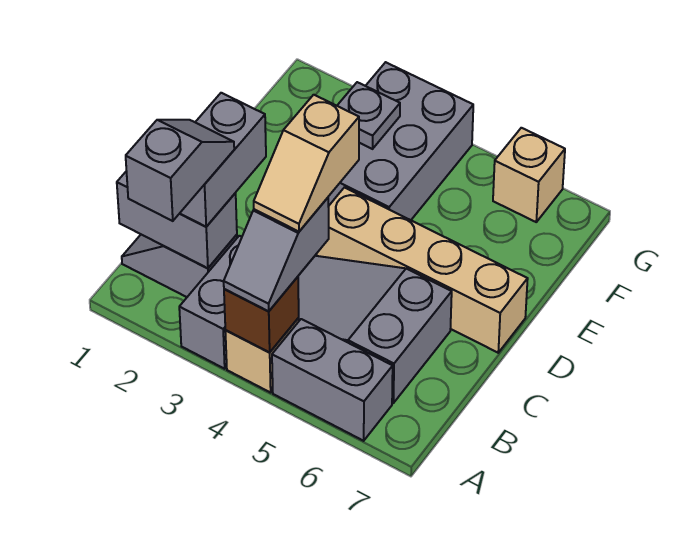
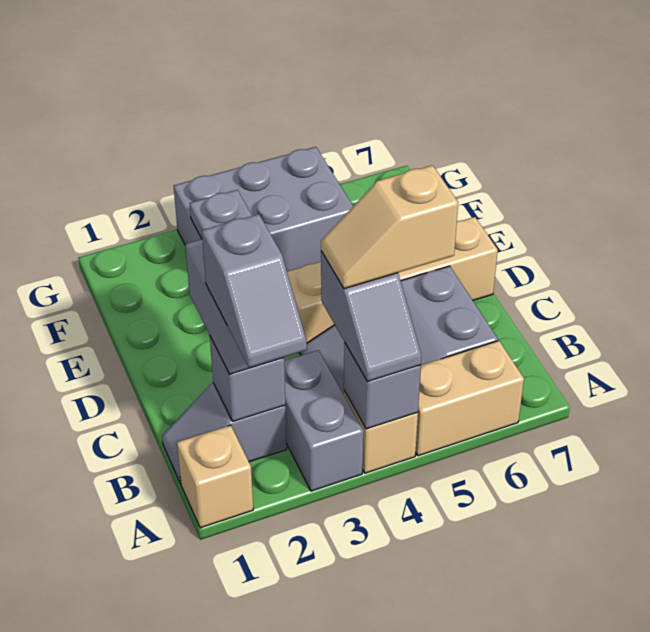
grey slope A2:B2 level 4 top A -> grey slope A2:B2 level 4 top B
brown brick A4 level 2 -> grey brick A4 level 2
grey brick A5:A6 level 1 -> tan brick A5:A6 level 1
grey brick B1:B2 level 2 -> grey brick B2 level 2
tan slope B4:C4 level 4 top C -> tan slope B4:B5 level 4 top 5
grey brick E3:G4 level 1 -> grey brick F3:G5 level 1
tan brick G6 level 1 -> tan brick A1 level 1

